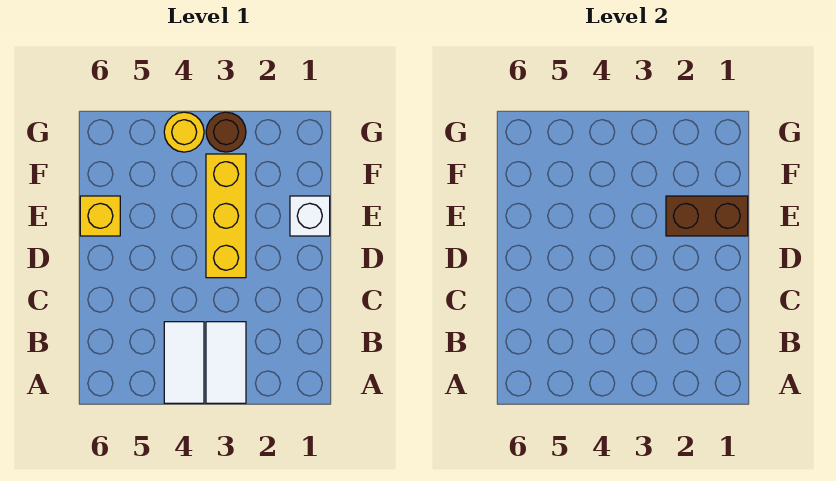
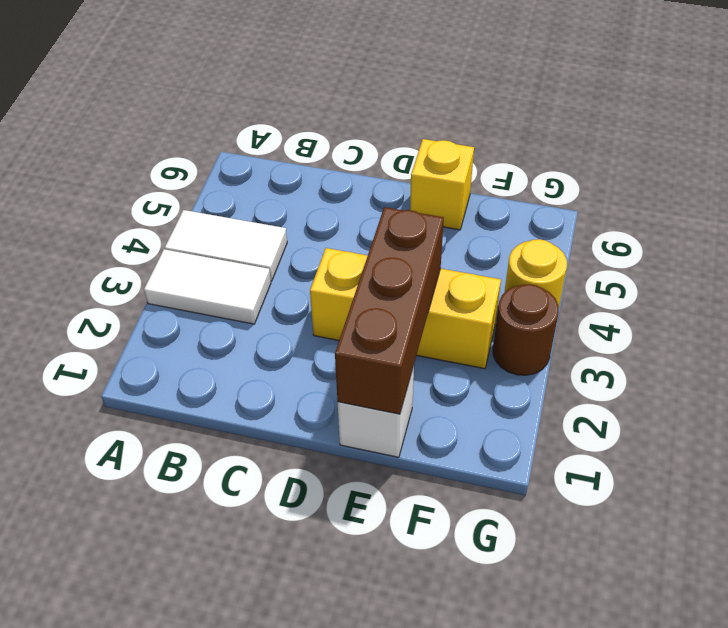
brown brick E1:E2 level 2 -> brown brick E1:E3 level 2

